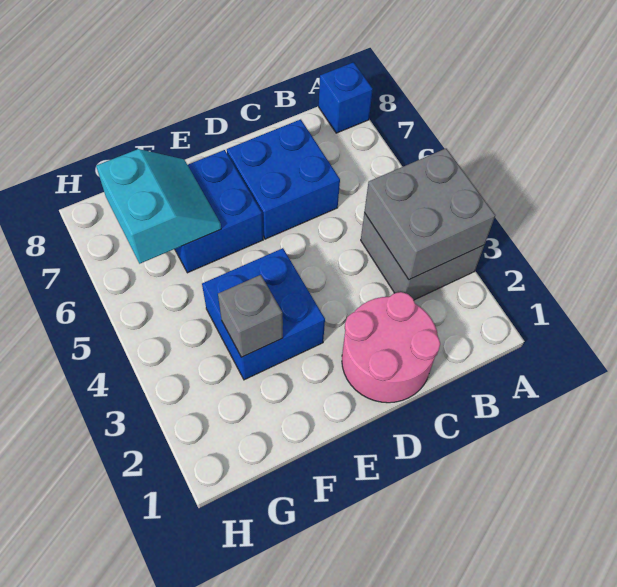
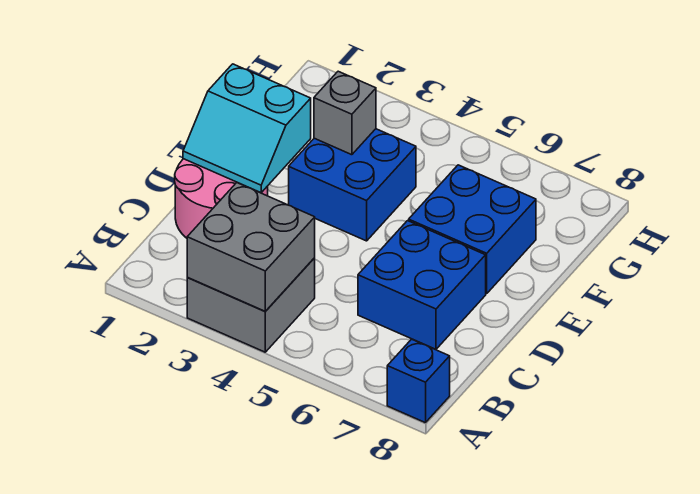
cyan slope F6:G7 level 2 top G -> cyan slope D1:E2 level 2 top E

